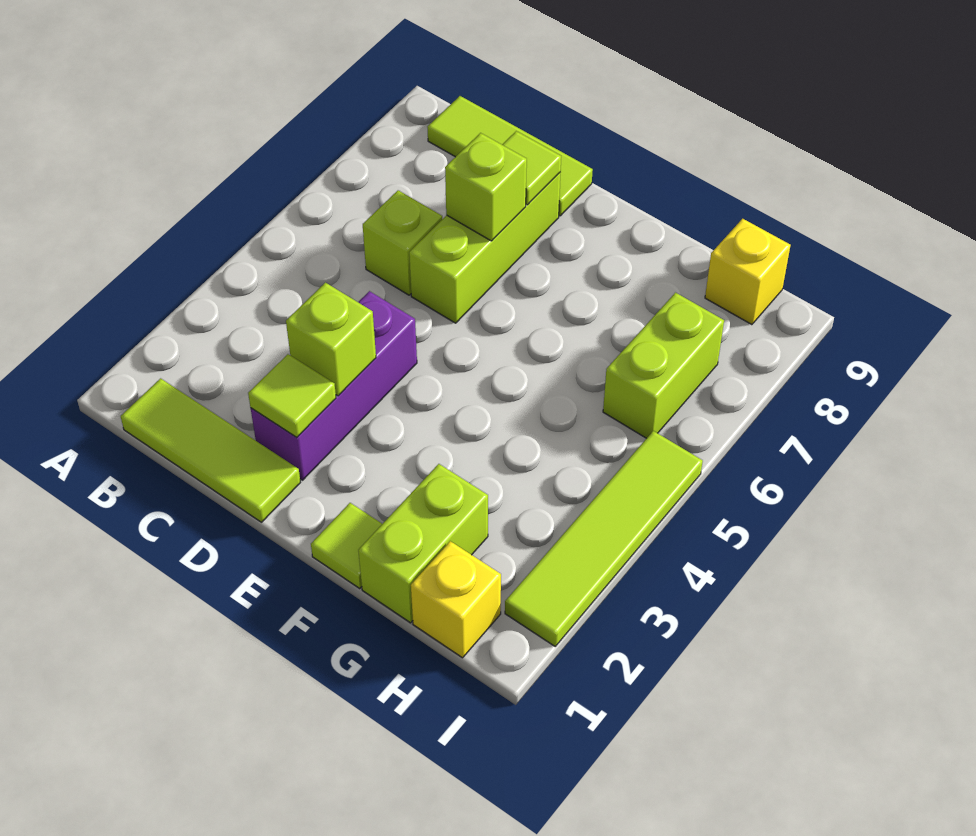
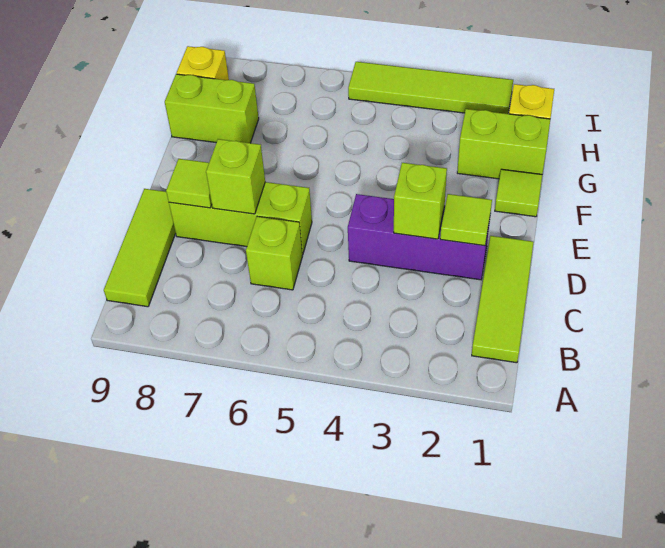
lime brick H6:H7 level 1 -> lime brick G8:G9 level 1

